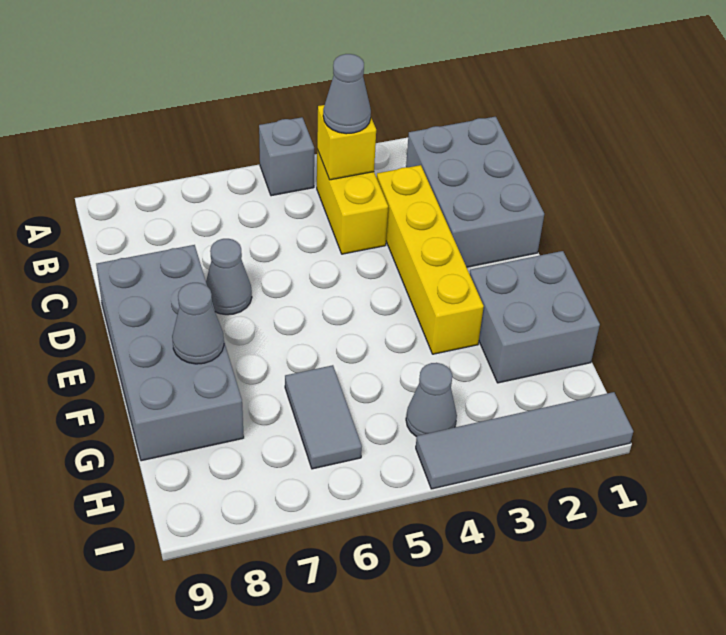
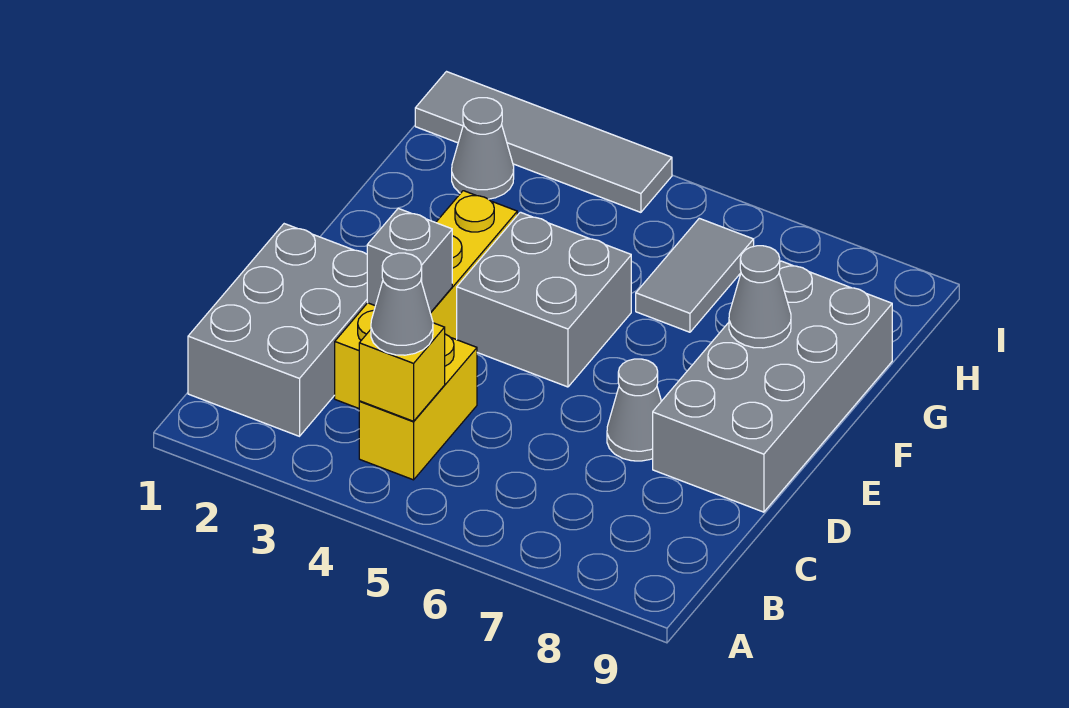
grey brick A5 level 1 -> grey brick D3 level 2
grey brick F1:G2 level 1 -> grey brick E4:F5 level 1
grey cone H4 level 1 -> grey cone H2 level 1

